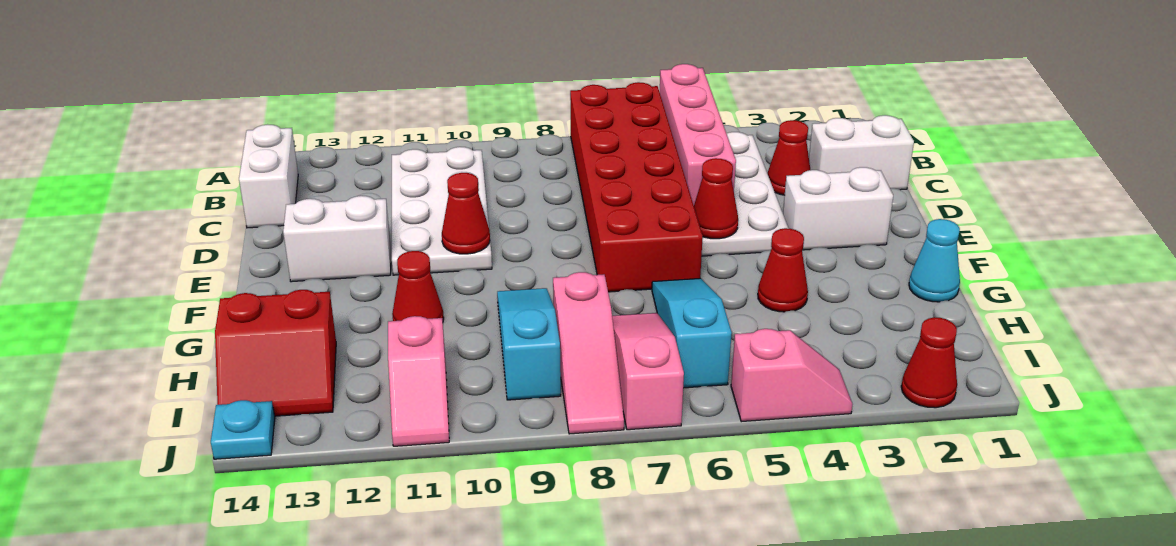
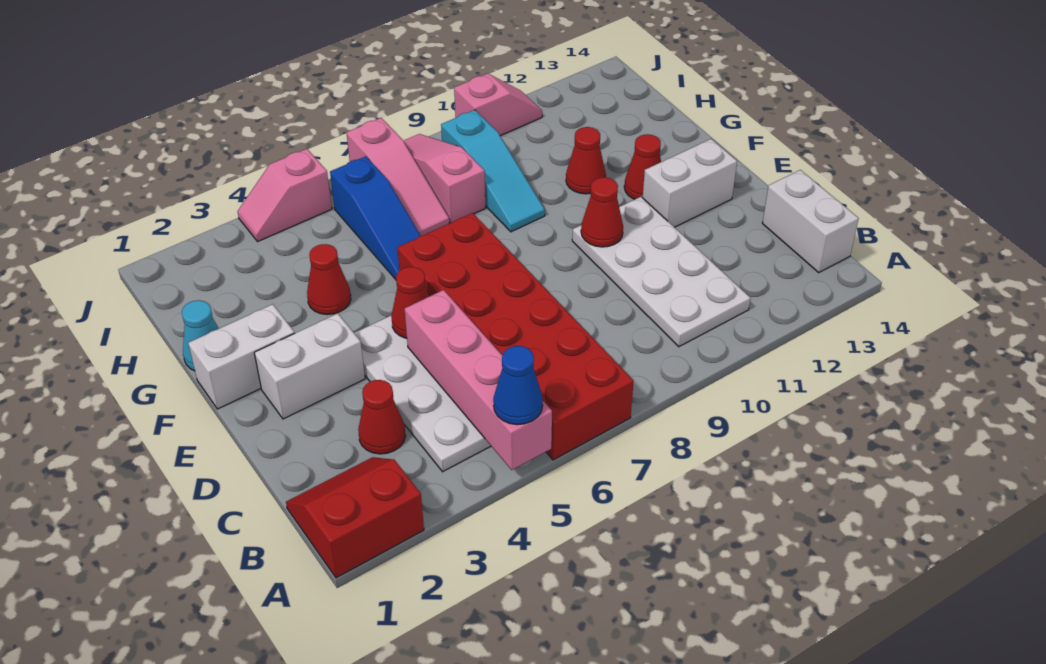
none -> blue cone A5 level 3
white brick C1:C2 level 1 -> white brick F1:F2 level 1
cyan slope G6:I6 level 1 top I -> blue slope G6:I6 level 1 top I
red slope H13:I14 level 1 top H -> red slope A1:B2 level 1 top A
pink slope I11:J11 level 1 top I -> pink slope J10:J11 level 1 top 10
red cone J2 level 1 -> red cone F12 level 1
cyan plate J14 level 1 -> none

